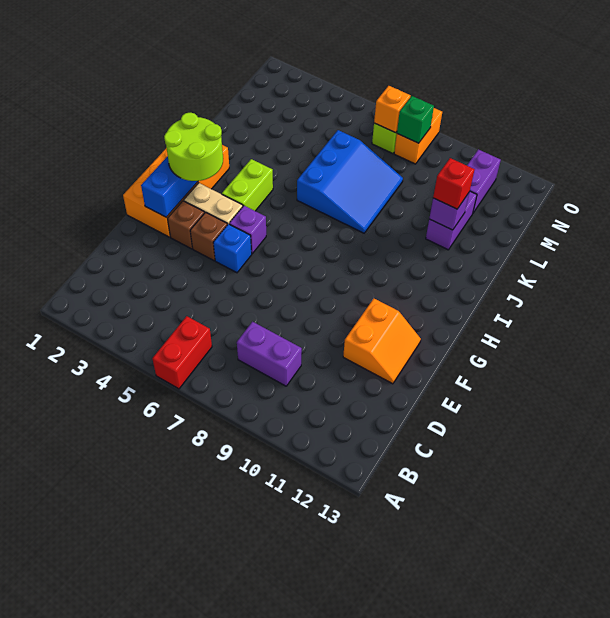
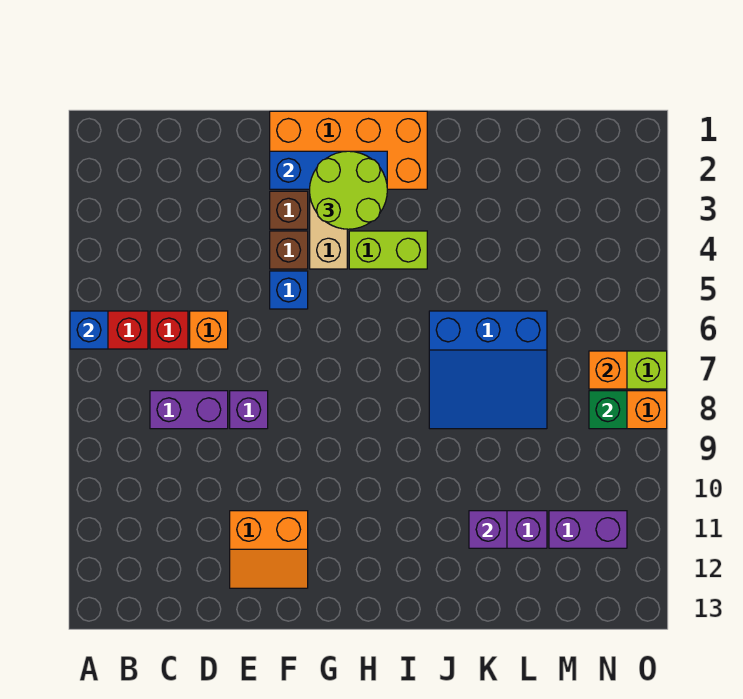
none -> blue brick A6 level 2
purple brick C8:C9 level 1 -> purple brick C8:D8 level 1
none -> orange brick D6 level 1
purple brick G5 level 1 -> purple brick E8 level 1
red brick K11 level 3 -> red brick C6 level 1

